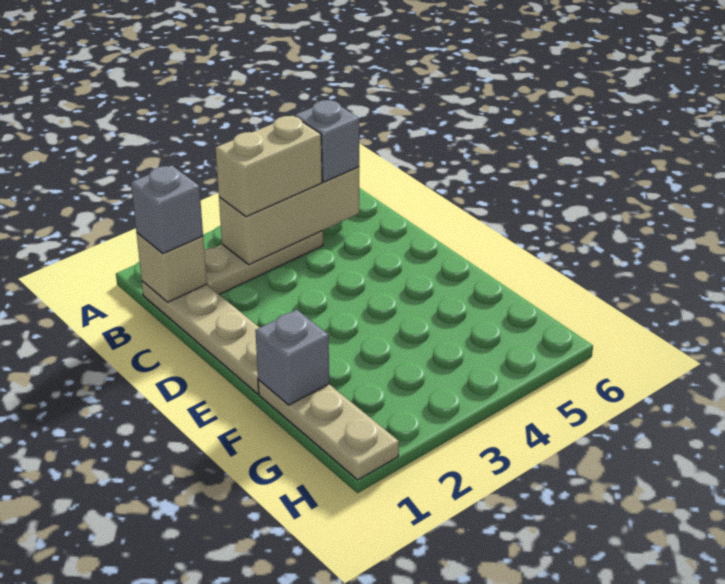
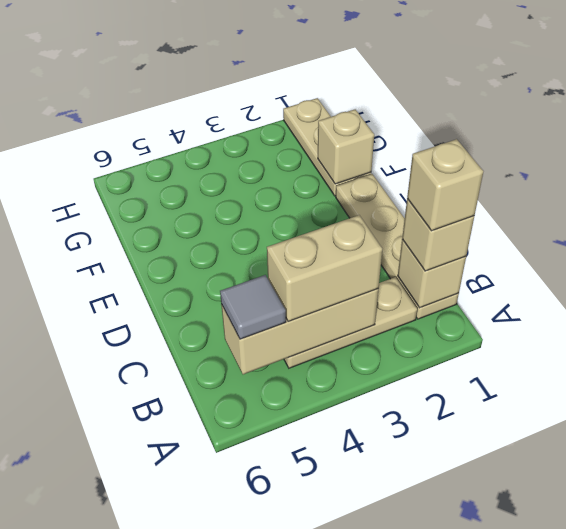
grey brick B1 level 3 -> tan brick B1 level 3
none -> tan brick B1 level 4
grey brick B5 level 3 -> grey tile B5 level 3
grey brick F1 level 2 -> tan brick F1 level 2

